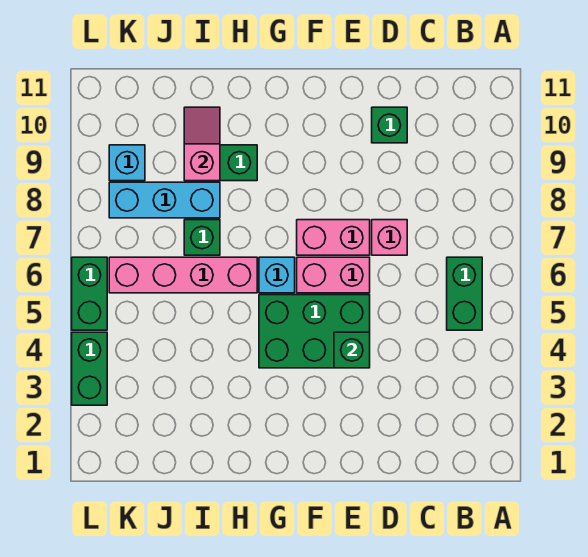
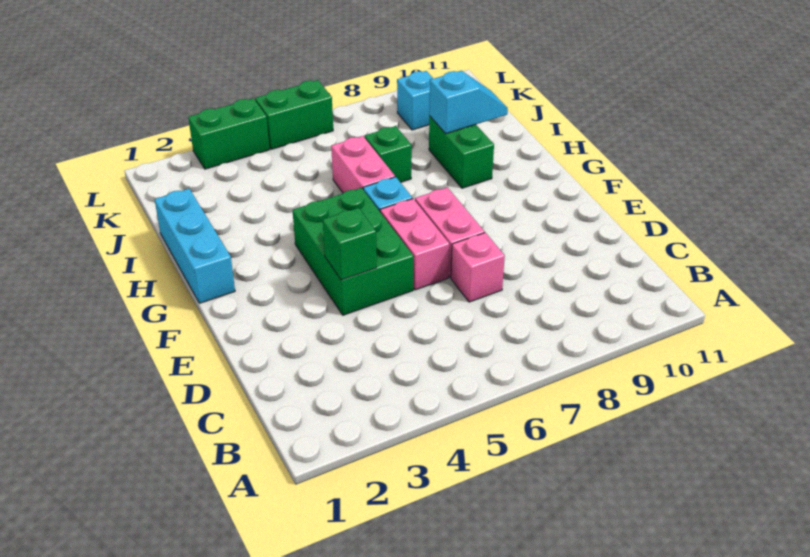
green brick B5:B6 level 1 -> none
green brick D10 level 1 -> none
pink brick H6:K6 level 1 -> pink brick H6:I6 level 1
cyan brick I8:K8 level 1 -> cyan brick G1:I1 level 1
pink slope I9:I10 level 2 top 9 -> cyan slope I9:I10 level 2 top 9

